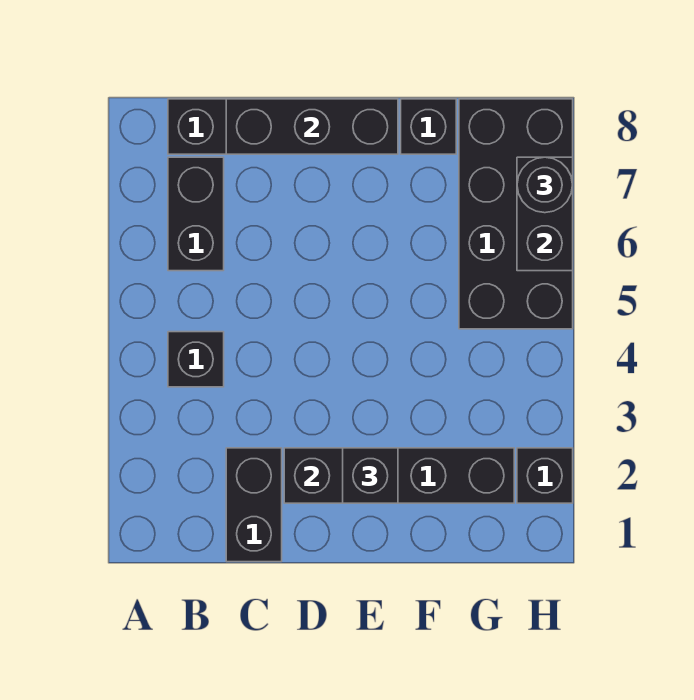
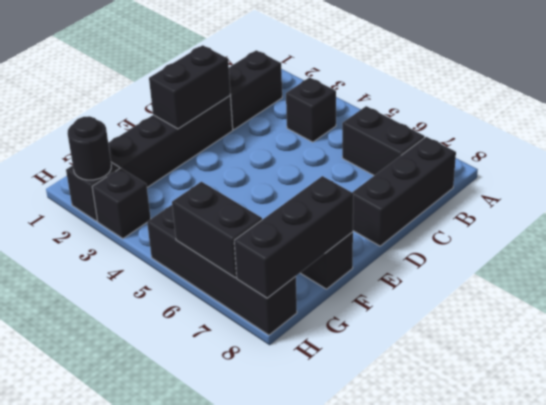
black brick C1:C2 level 1 -> black brick B2:C2 level 1
black brick C8:E8 level 2 -> black brick F8:H8 level 2
black brick E2 level 3 -> black brick H3 level 1
black brick G5:H8 level 1 -> black brick H5:H8 level 1
black round brick H7 level 3 -> black round brick H2 level 2

